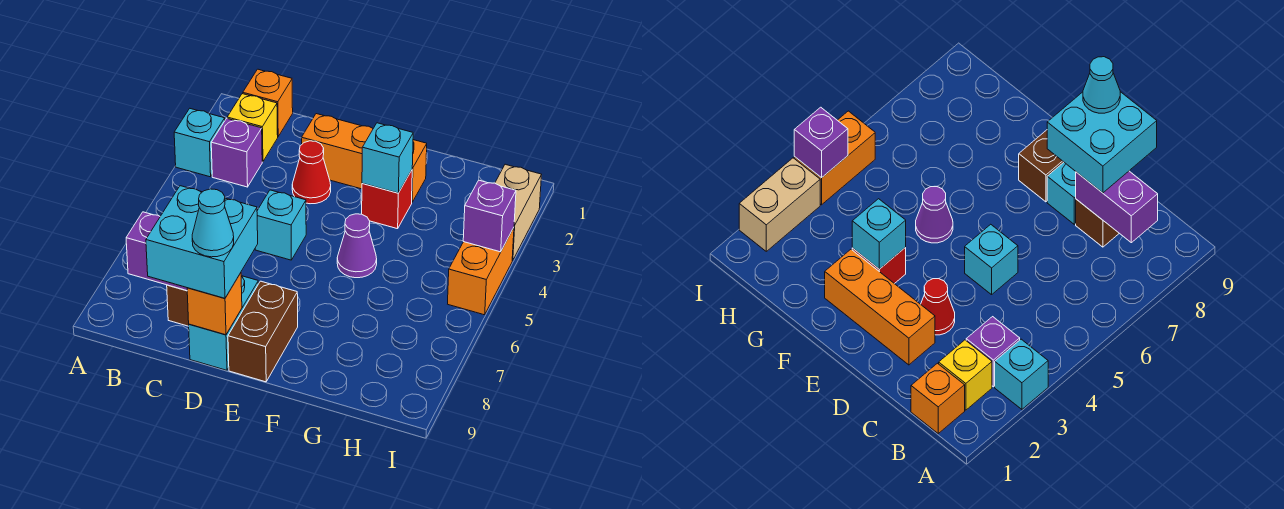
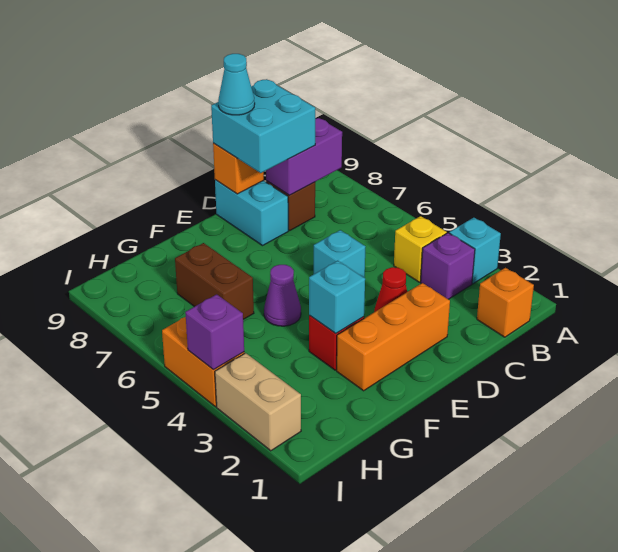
yellow brick B2 level 1 -> yellow brick B4 level 1
brown brick E8:E9 level 1 -> brown brick G6:G7 level 1

